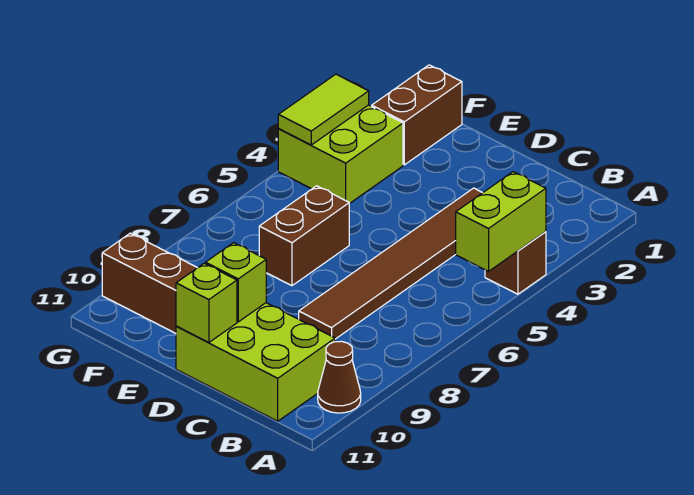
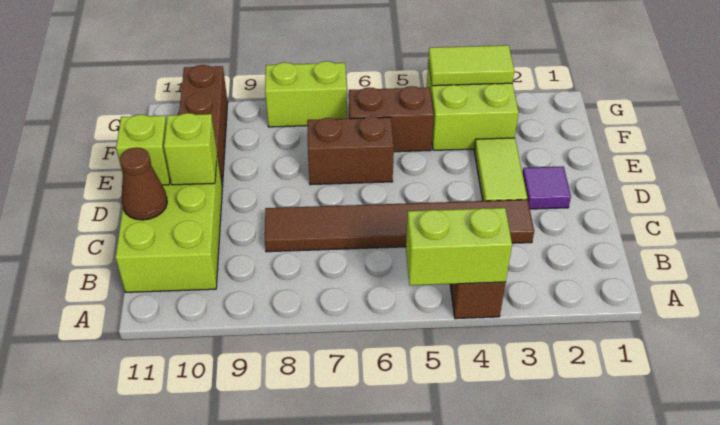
brown cone A10 level 1 -> brown cone C11 level 2
none -> purple tile D2 level 1
none -> lime tile D3:E3 level 1
brown brick F1:F2 level 1 -> brown brick F5:F6 level 1
none -> lime brick G7:G8 level 1

